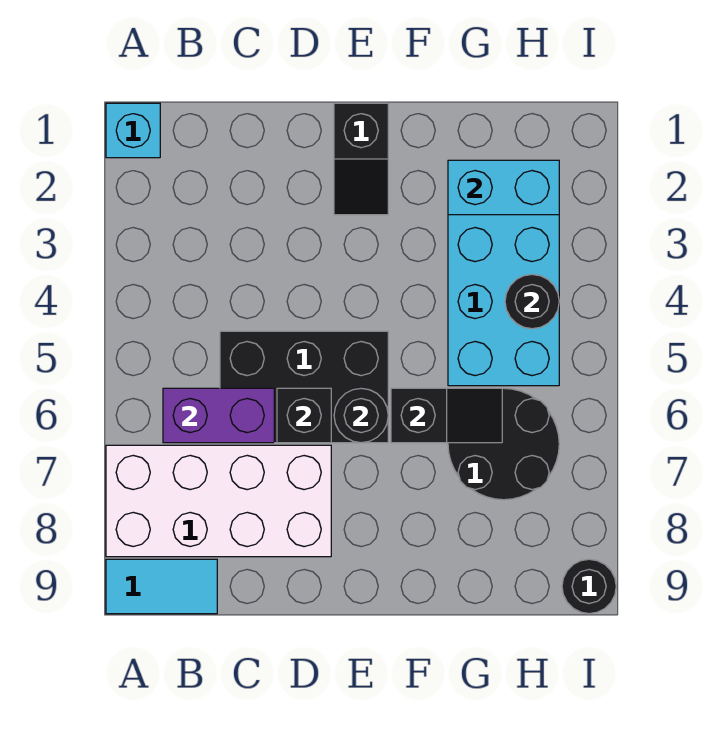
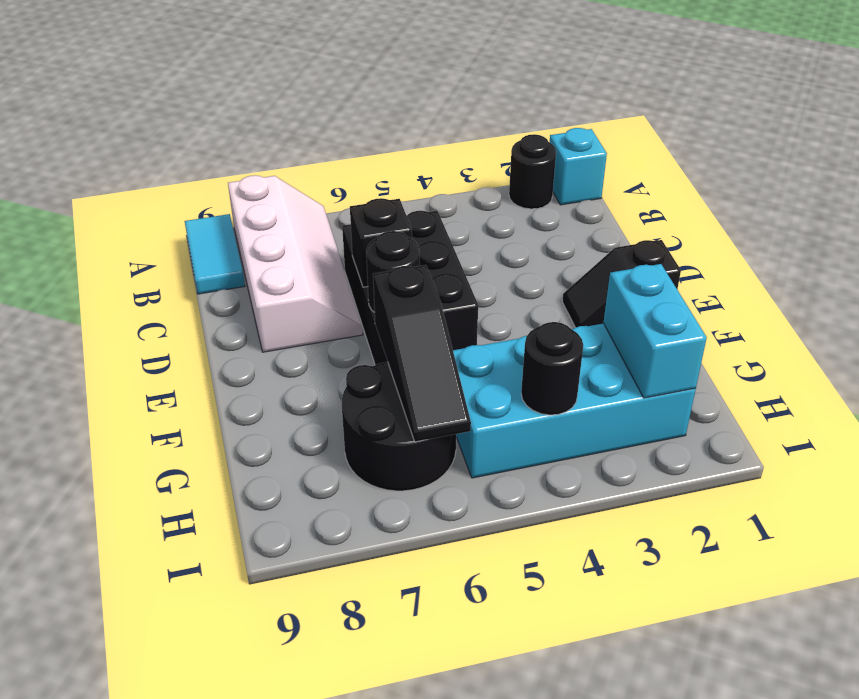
white brick A7:D8 level 1 -> white slope A7:D8 level 1 top 8
purple brick B6:C6 level 2 -> none
black slope F6:G6 level 2 top F -> black slope F6:H6 level 2 top F
black round brick I9 level 1 -> black round brick A2 level 1

